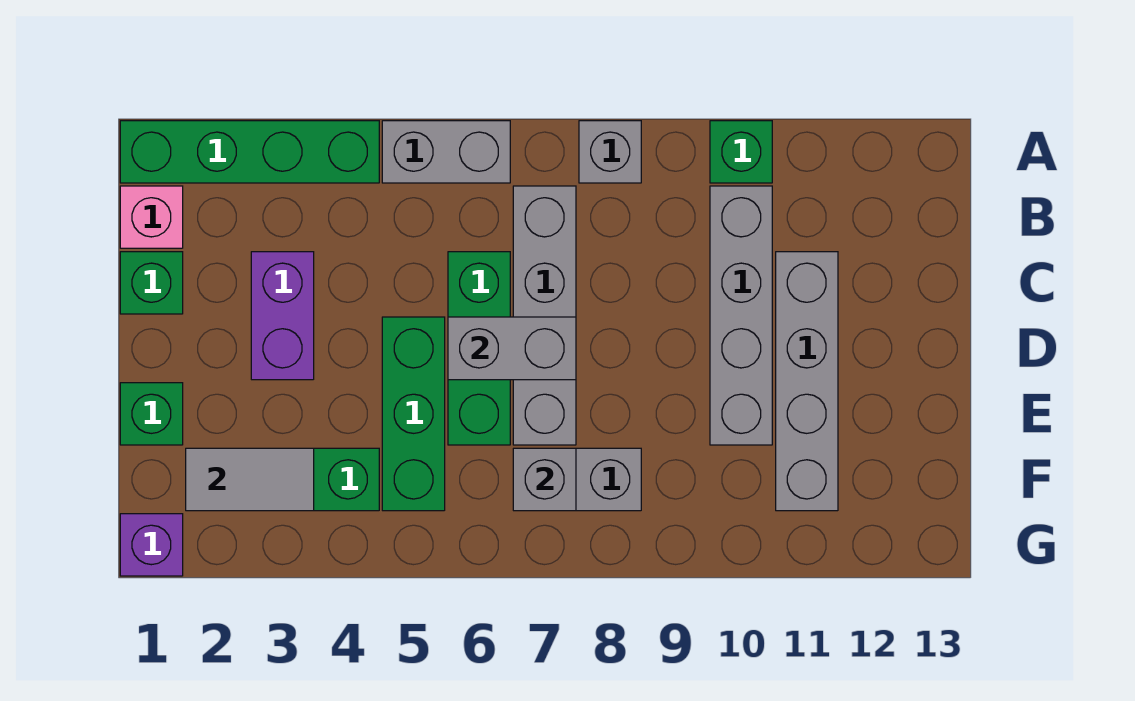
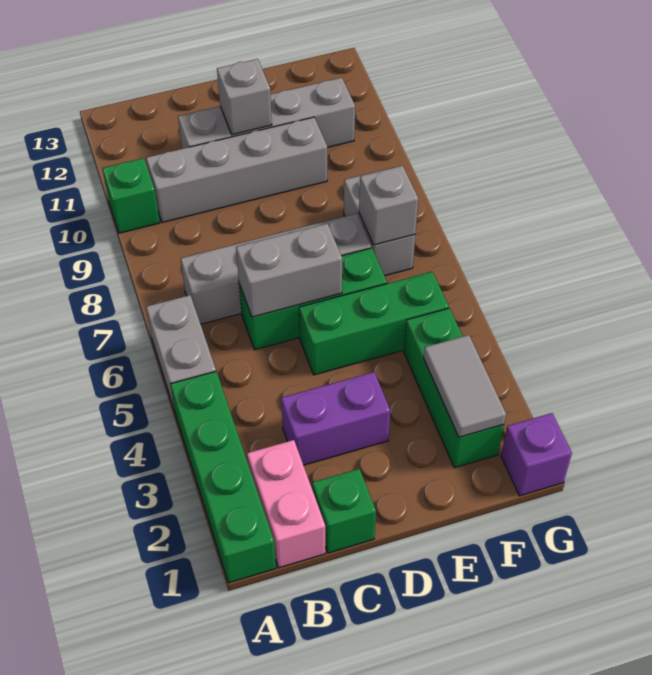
grey brick A8 level 1 -> grey brick D11 level 2
pink brick B1 level 1 -> pink brick B1:B2 level 1
grey brick D6:D7 level 2 -> grey brick C6:D6 level 2
green brick E1 level 1 -> none

